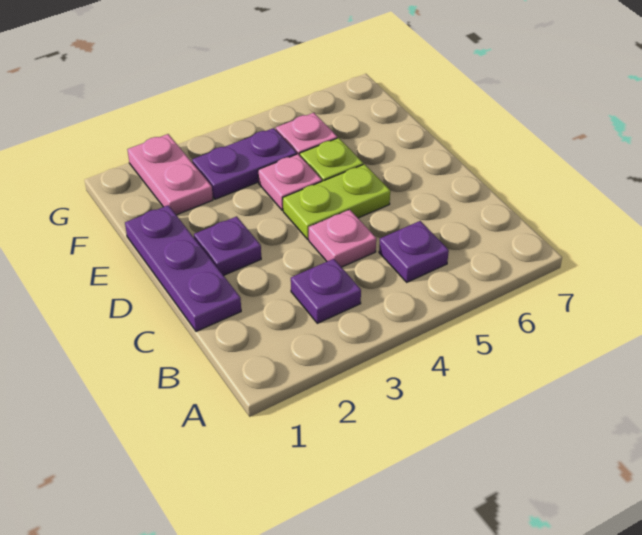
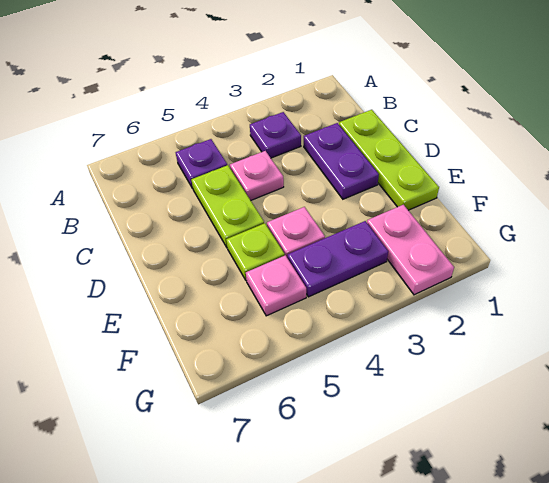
purple plate C1:E1 level 1 -> lime plate C1:E1 level 1
purple plate D2 level 1 -> purple plate C2:D2 level 1
lime plate D4:D5 level 1 -> lime plate C5:D5 level 1

